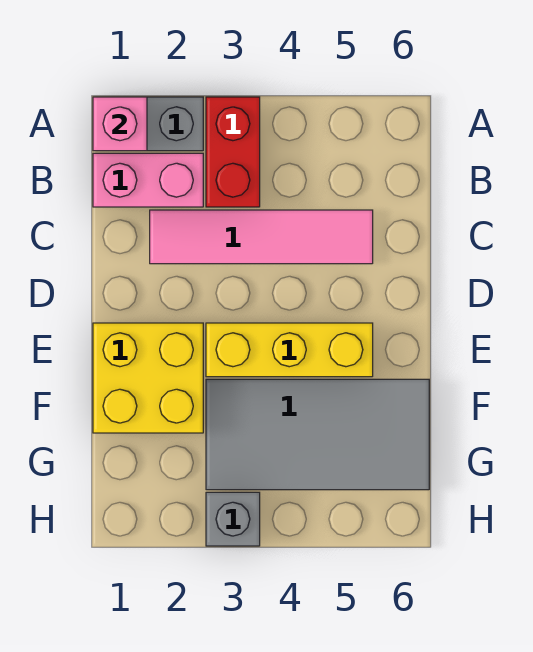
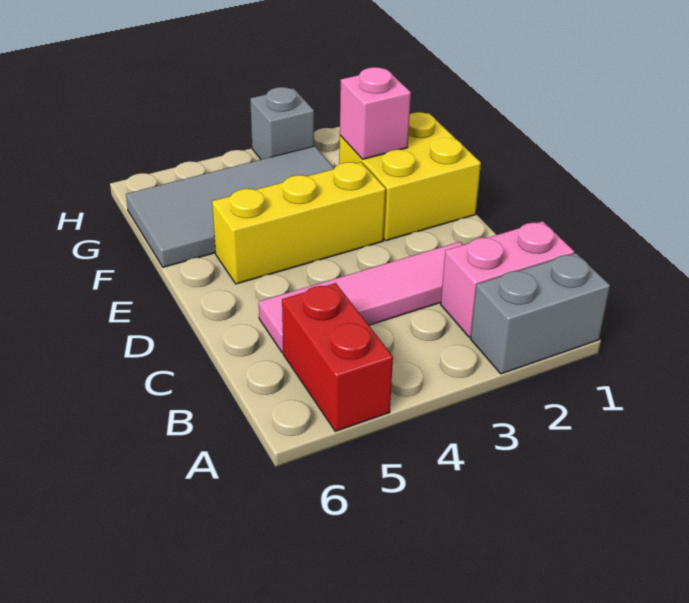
pink brick A1 level 2 -> pink brick F2 level 2
red brick A3:B3 level 1 -> red brick A5:B5 level 1

